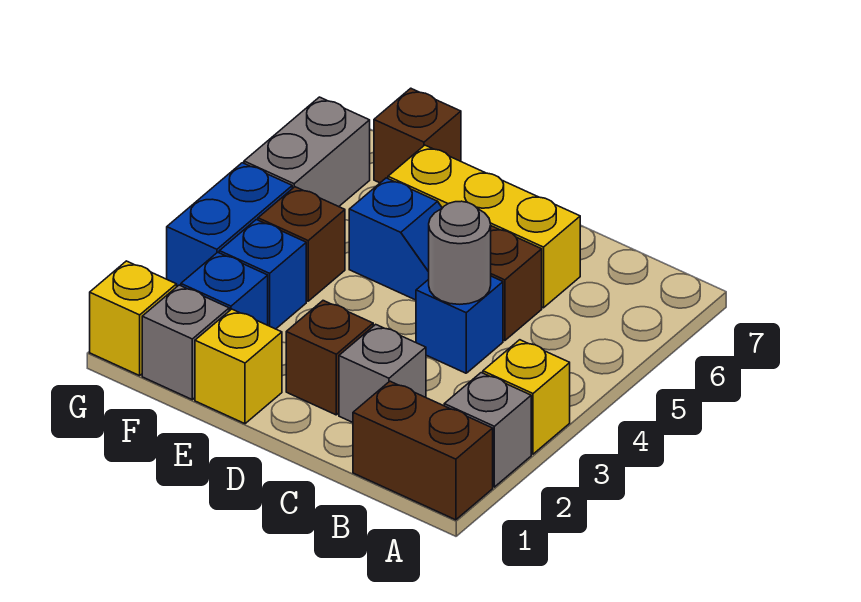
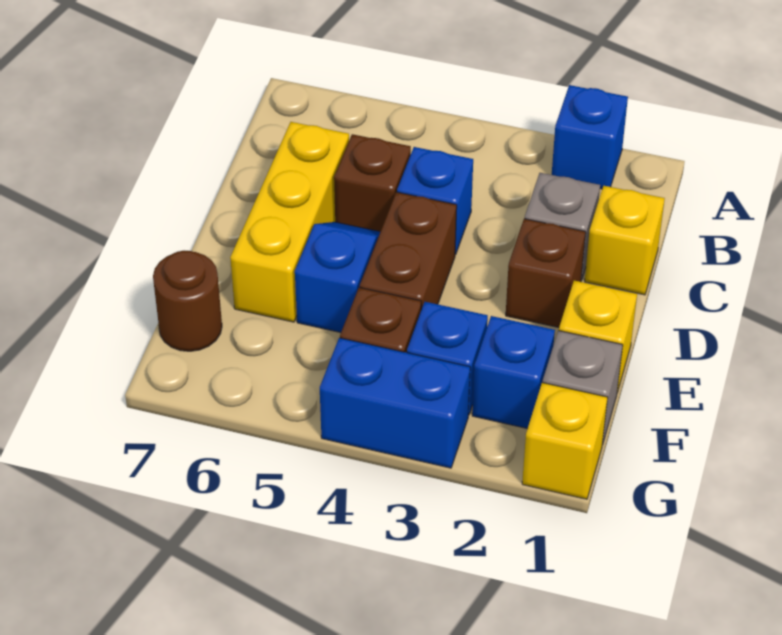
brown brick A1:B1 level 1 -> brown brick D4:E4 level 1
grey brick A2 level 1 -> blue brick A2 level 1
yellow brick A3 level 1 -> yellow brick C1 level 1
grey round brick C4 level 2 -> none
brown brick F7 level 1 -> brown round brick F7 level 1
grey brick G5:G6 level 1 -> none

